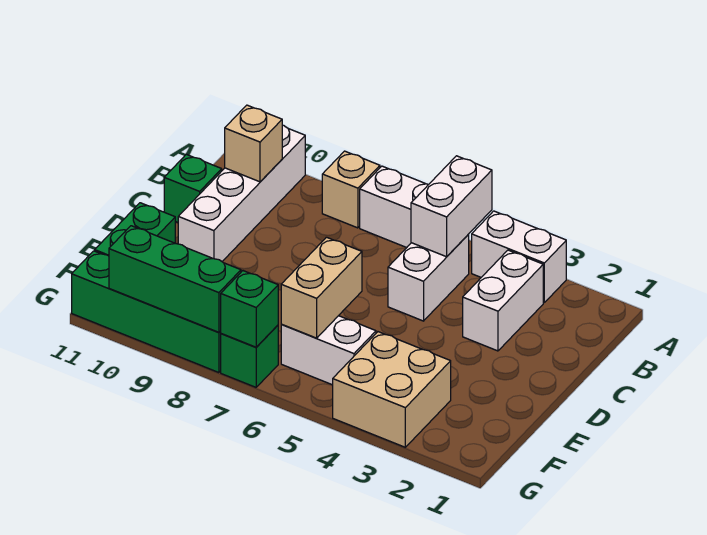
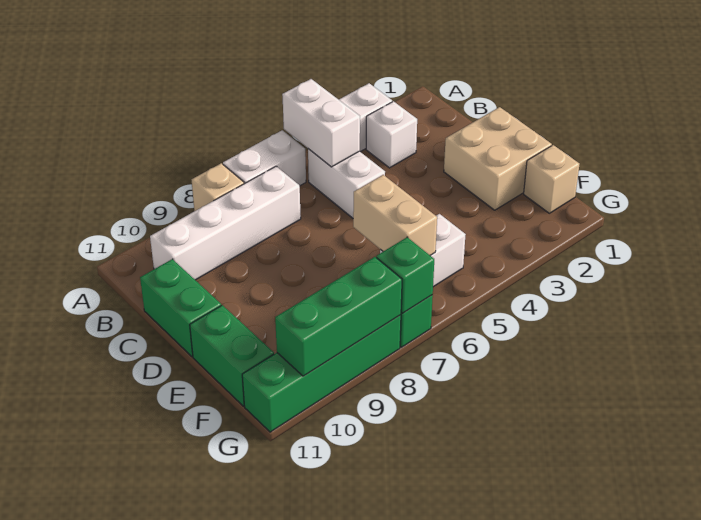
white brick A10:D10 level 1 -> white brick B7:B10 level 1
white brick B3:C3 level 1 -> white brick B3 level 1
tan brick B10 level 2 -> tan brick F1 level 1
green brick C11 level 1 -> green brick C11:D11 level 1
tan brick F3:G4 level 1 -> tan brick D1:E2 level 1

